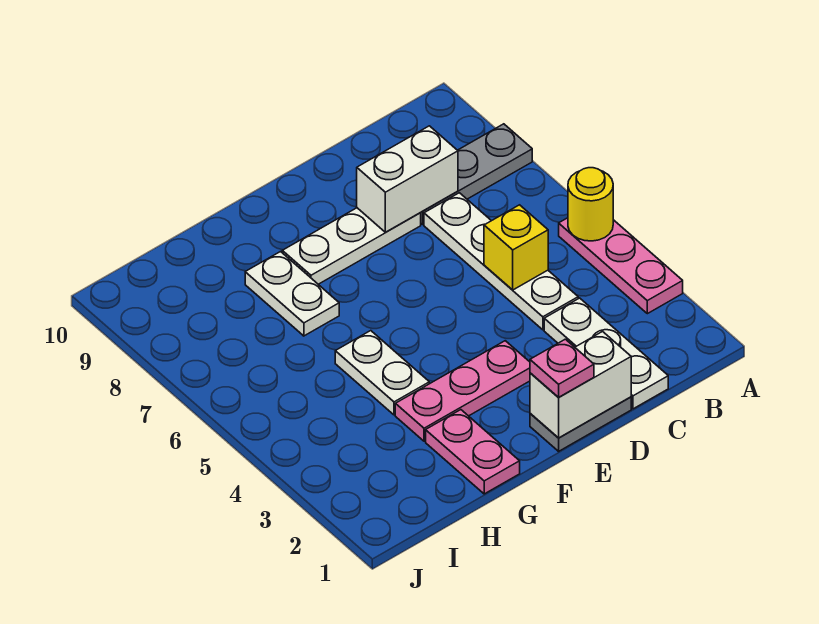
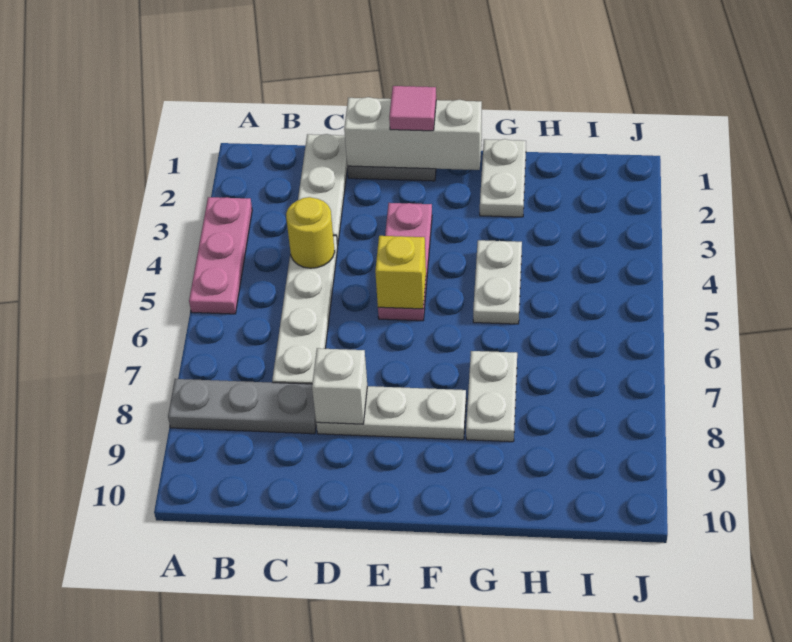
yellow round brick A5 level 2 -> yellow round brick C4 level 2
yellow brick C5 level 2 -> yellow brick E5 level 2
white brick C8:D8 level 2 -> white brick D8 level 2
white brick D1:E1 level 2 -> white brick D1:F1 level 2
pink plate E1 level 3 -> pink tile E1 level 3
pink plate E3:G3 level 1 -> pink plate E3:E5 level 1
pink plate G1:G2 level 1 -> white plate G1:G2 level 1

